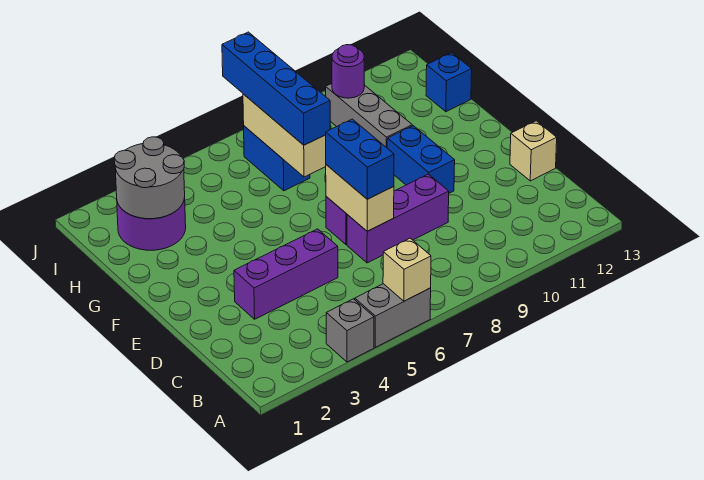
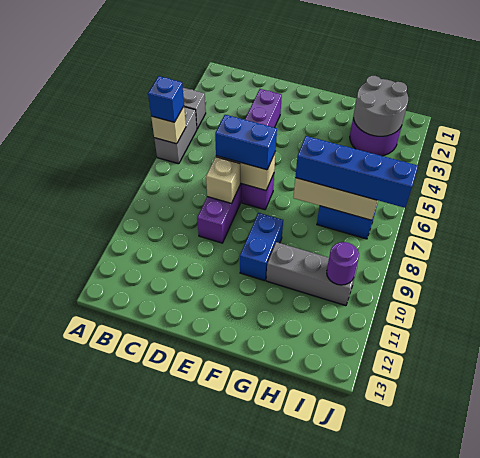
tan brick D13 level 1 -> tan brick D8 level 2
blue brick E10:F10 level 1 -> blue brick F9:F10 level 1
blue brick H13 level 1 -> blue brick A6 level 3

